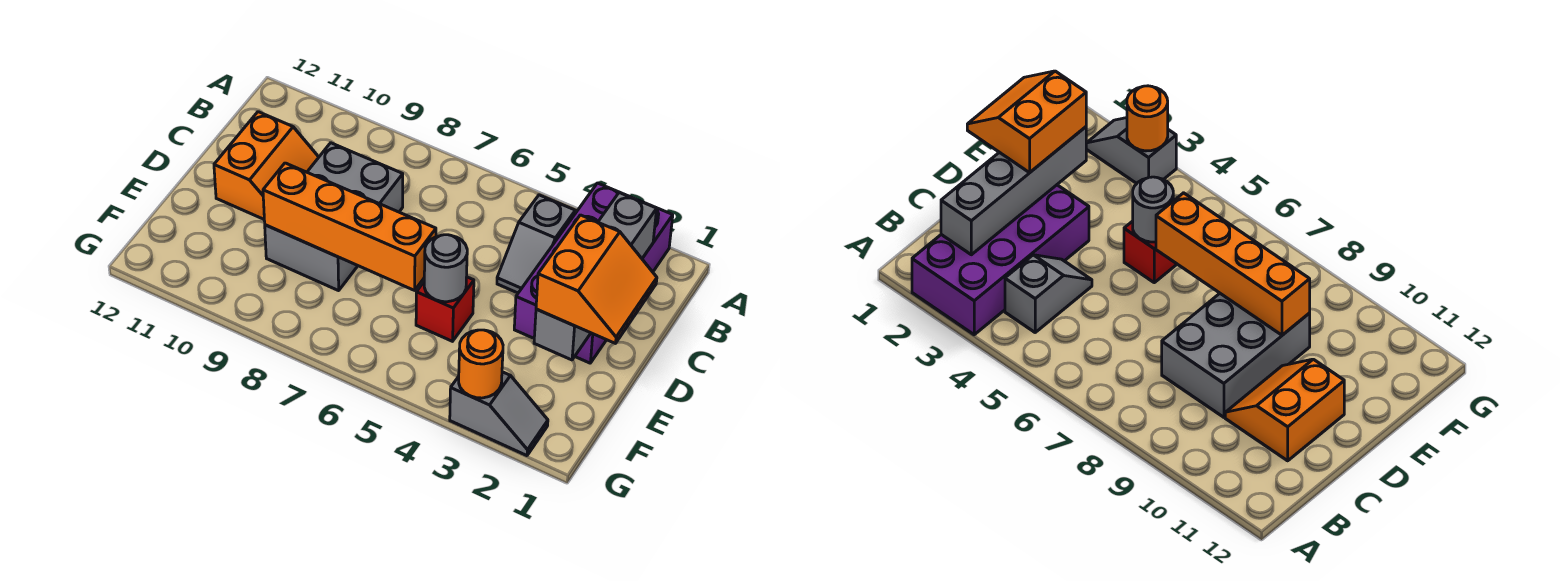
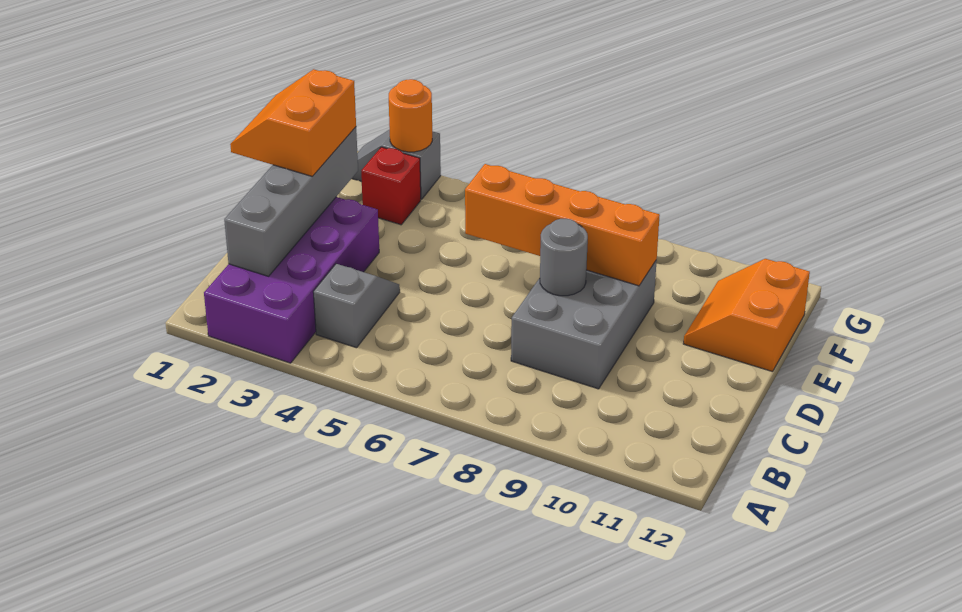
orange slope C10:D11 level 1 top 11 -> orange slope E11:F12 level 1 top 12
red brick E5 level 1 -> red brick F3 level 1
grey round brick E5 level 2 -> grey round brick D8 level 2

